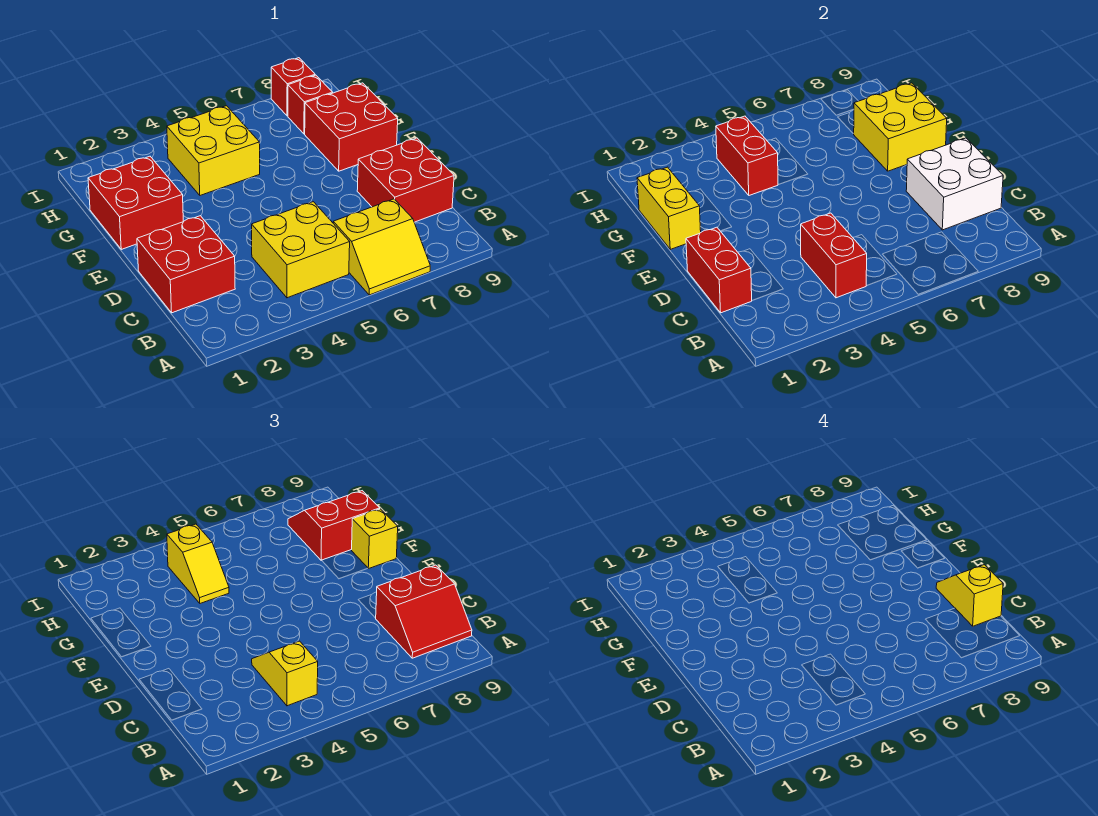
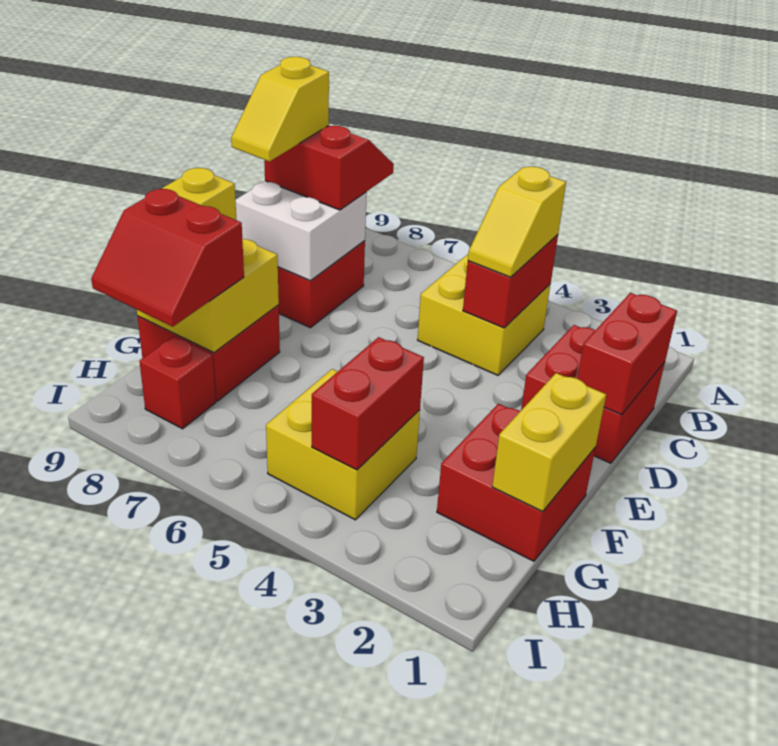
yellow slope A6:B7 level 1 top B -> none
yellow slope G4:H4 level 3 top H -> none
red brick I8 level 1 -> none

